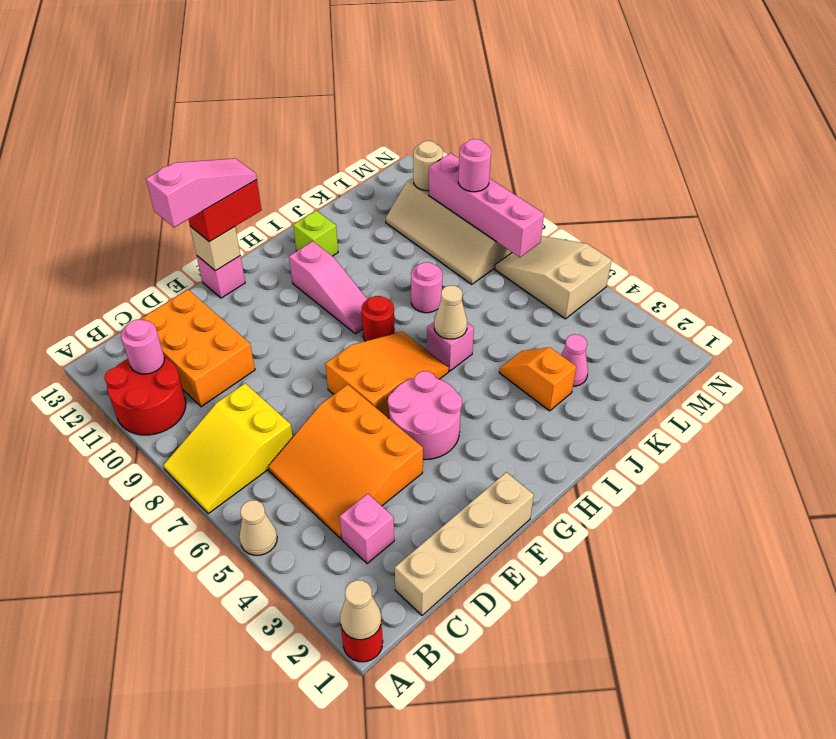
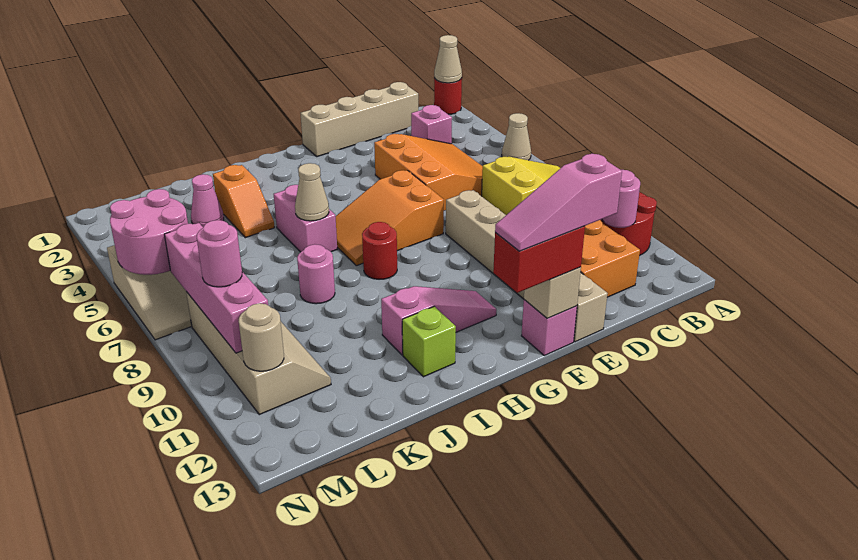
none -> tan brick E8:E13 level 1
pink round brick F4:G5 level 1 -> pink round brick M5:N6 level 2
pink slope H9:H11 level 1 top 11 -> pink slope G11:I11 level 1 top I
pink brick I6 level 1 -> pink brick I5:I6 level 1

